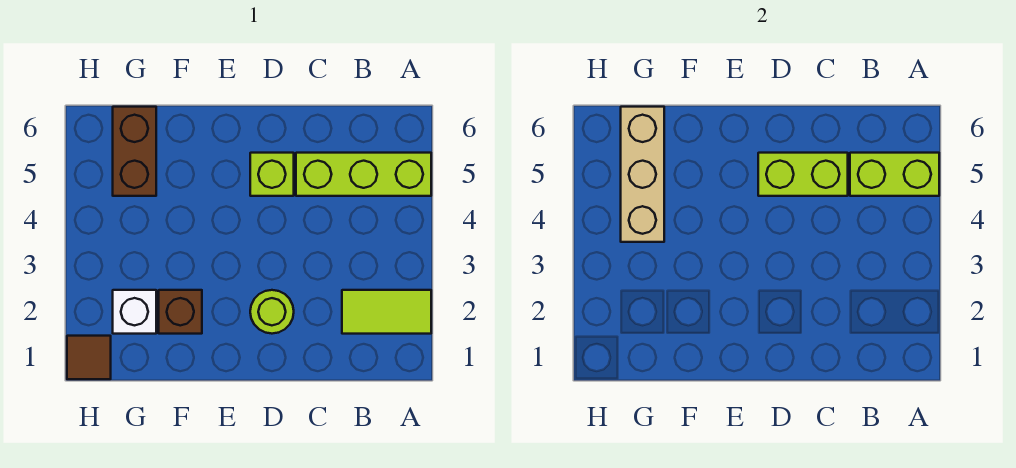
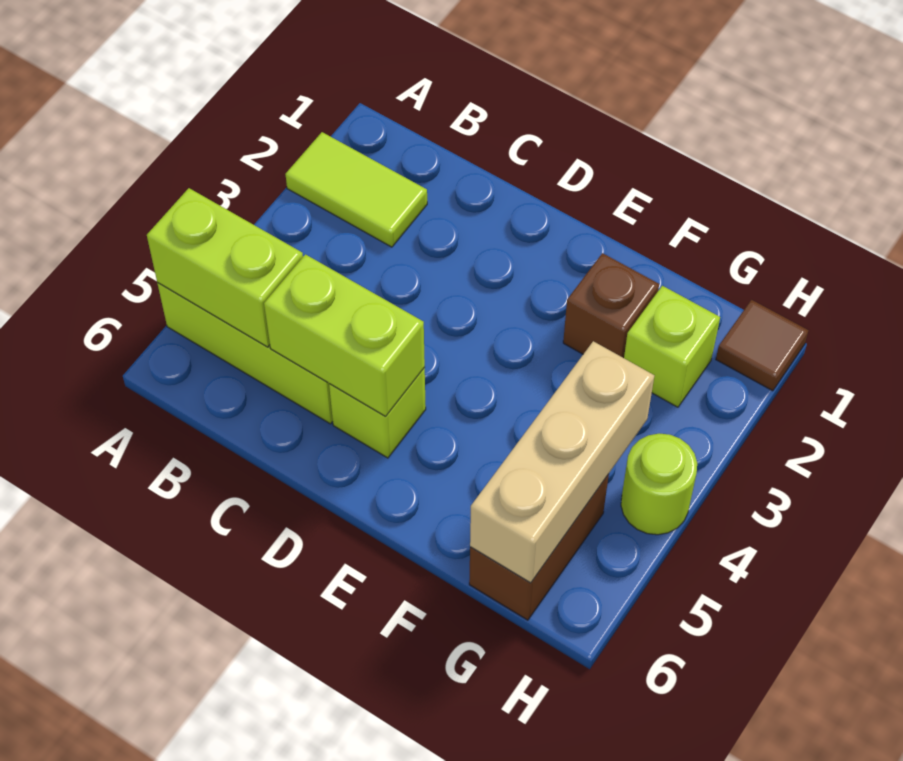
lime round brick D2 level 1 -> lime round brick H4 level 1
white brick G2 level 1 -> lime brick G2 level 1

